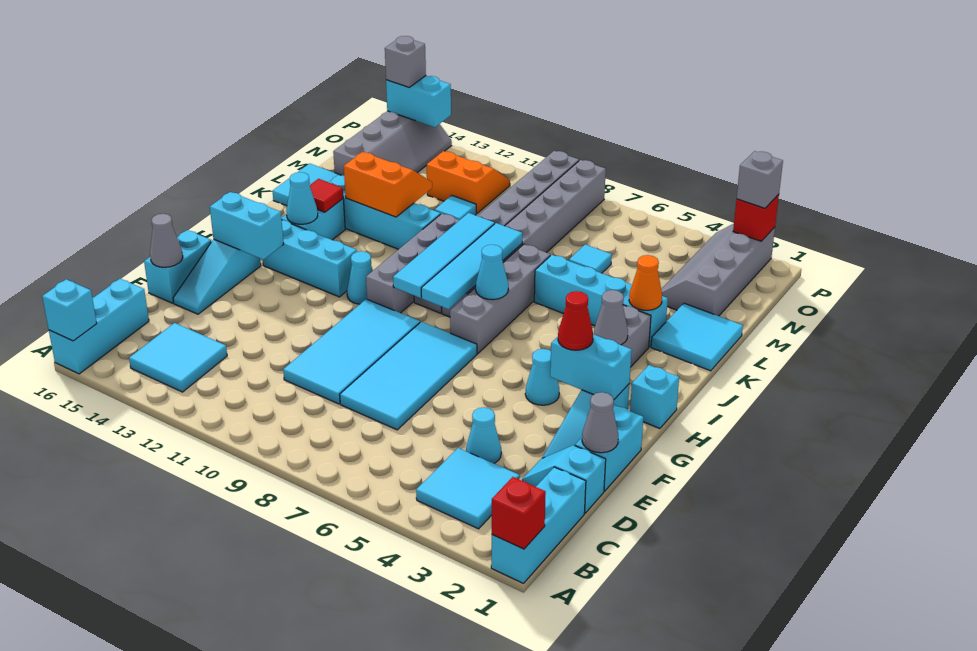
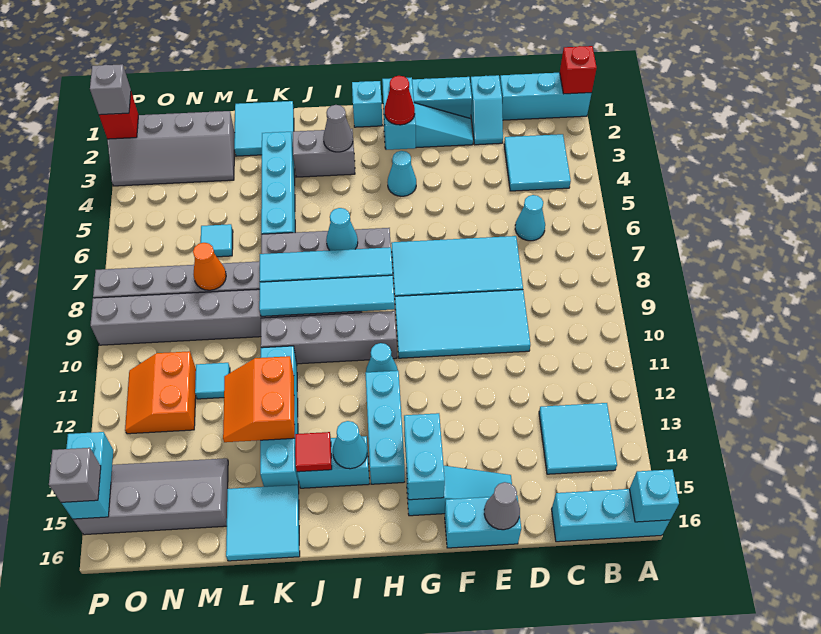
cyan cone D4 level 1 -> cyan cone C6 level 1
grey cone E1 level 2 -> none
orange cone K3 level 2 -> orange cone M8 level 2

